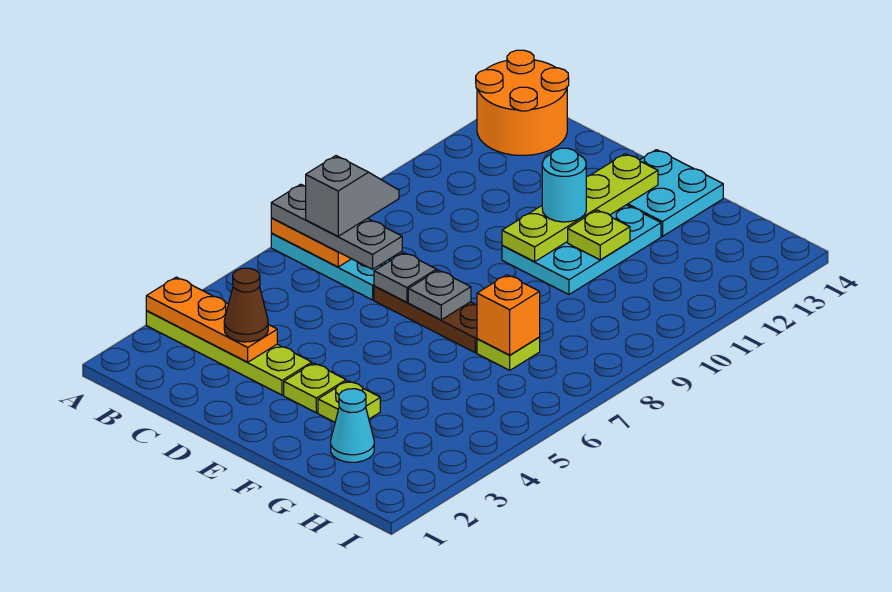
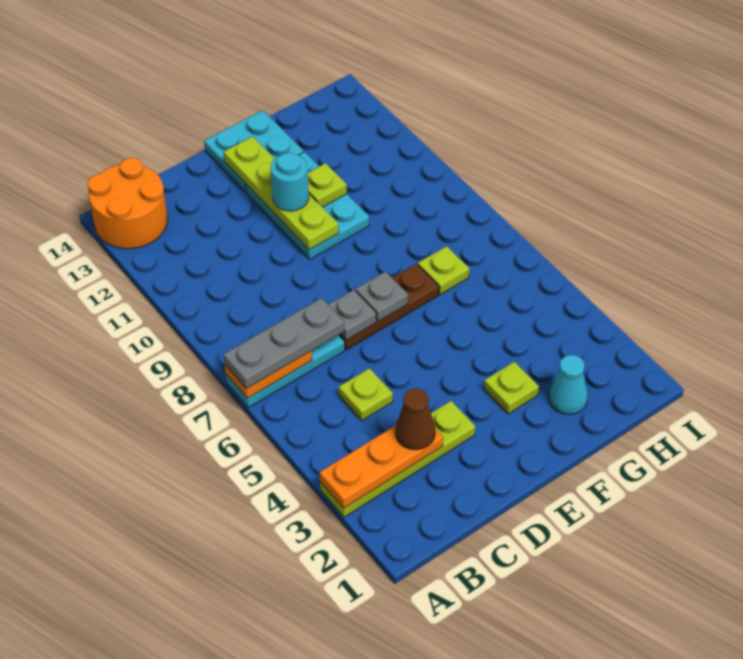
grey slope B7:B8 level 4 top 7 -> none
lime plate E3 level 1 -> lime plate C5 level 1
orange brick G7 level 2 -> none

